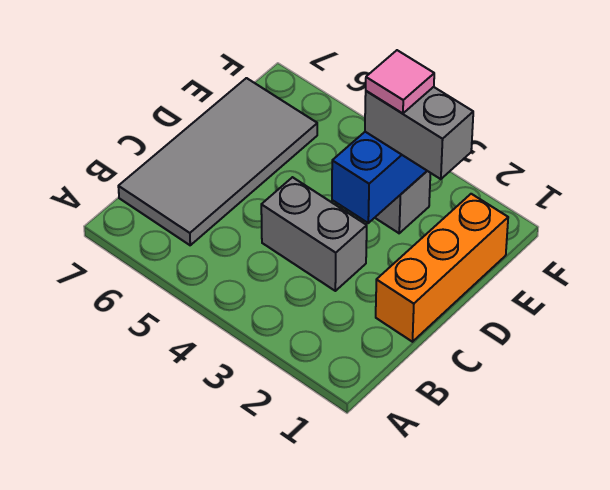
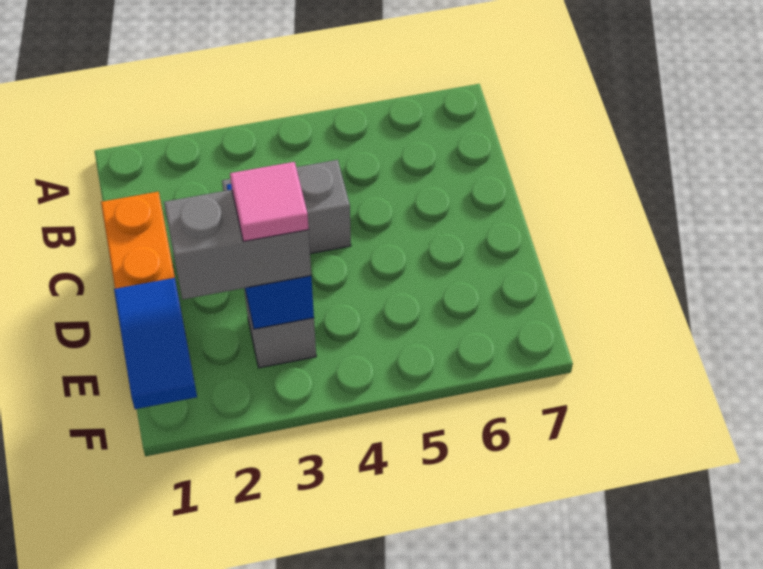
grey tile B6:E7 level 1 -> none
none -> blue tile E1:F1 level 2

